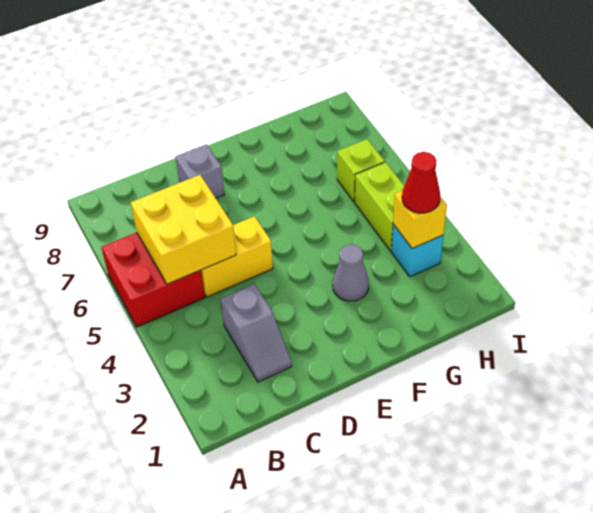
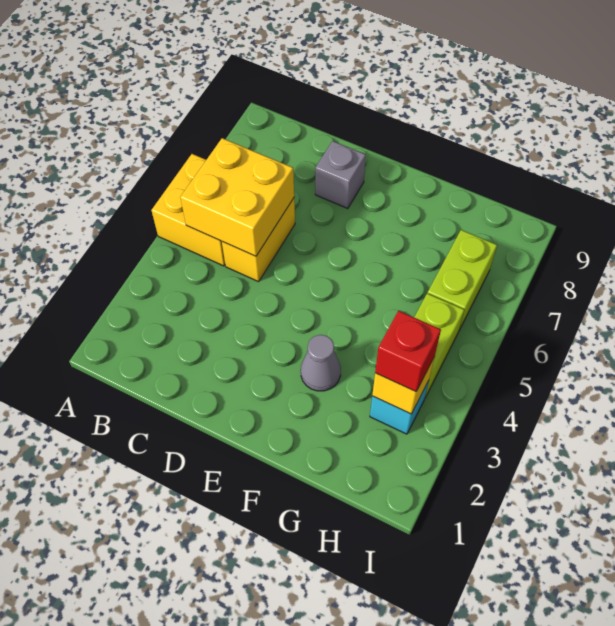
red brick A5:B6 level 1 -> yellow brick A5:B6 level 1
grey slope C2:C3 level 1 top 3 -> none
yellow brick C5:D5 level 1 -> yellow brick C5:C6 level 1
red cone H3 level 3 -> red brick H3 level 3
lime brick H6 level 1 -> lime brick H6:H7 level 1

